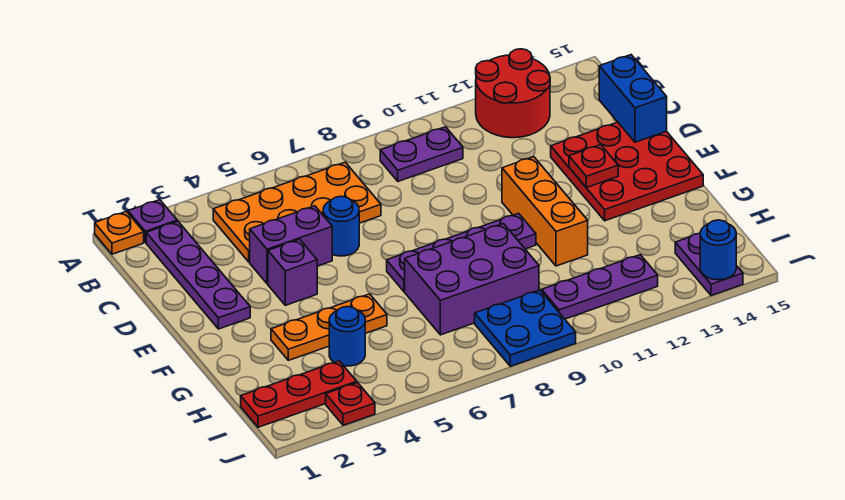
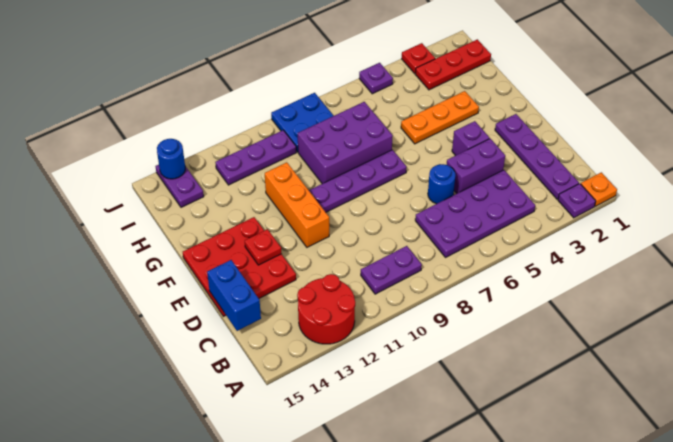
orange plate B4:C7 level 1 -> purple plate B4:C7 level 1
blue round brick H4 level 1 -> none
none -> purple plate J5 level 1

